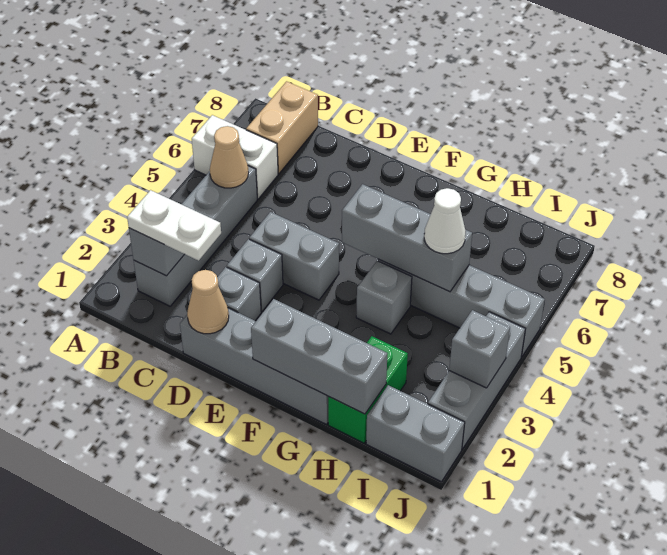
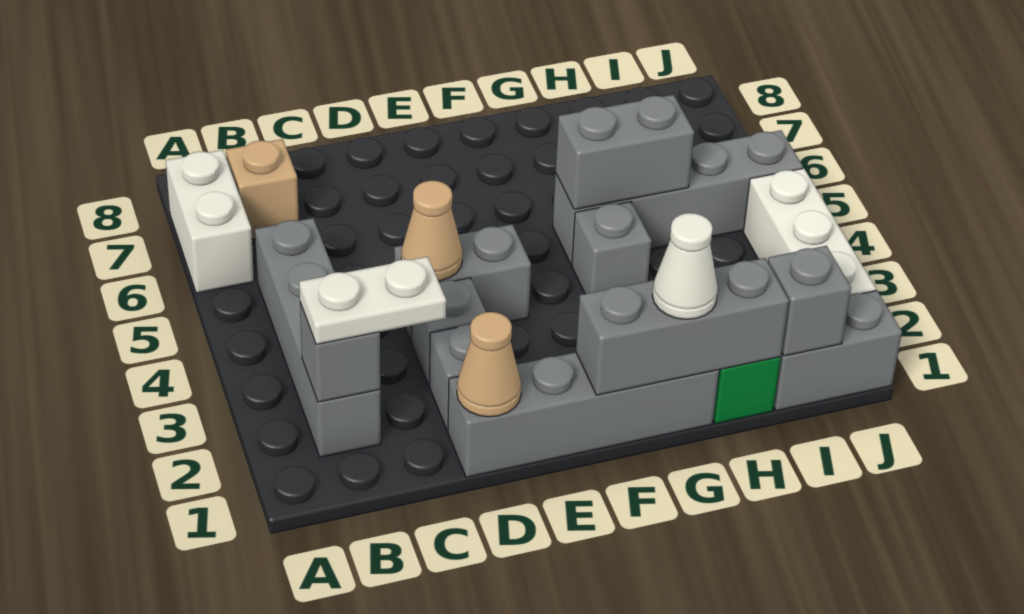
white brick A6:B6 level 1 -> white brick A6:A7 level 1
tan cone B5 level 2 -> tan cone D4 level 2
tan brick B7:B8 level 1 -> tan brick B7 level 1
grey brick F5:H5 level 2 -> grey brick G5:H5 level 2
white cone H5 level 3 -> white cone G1 level 3
grey brick J2:J4 level 1 -> white brick J2:J4 level 1
grey brick J3 level 2 -> grey brick I1 level 2

